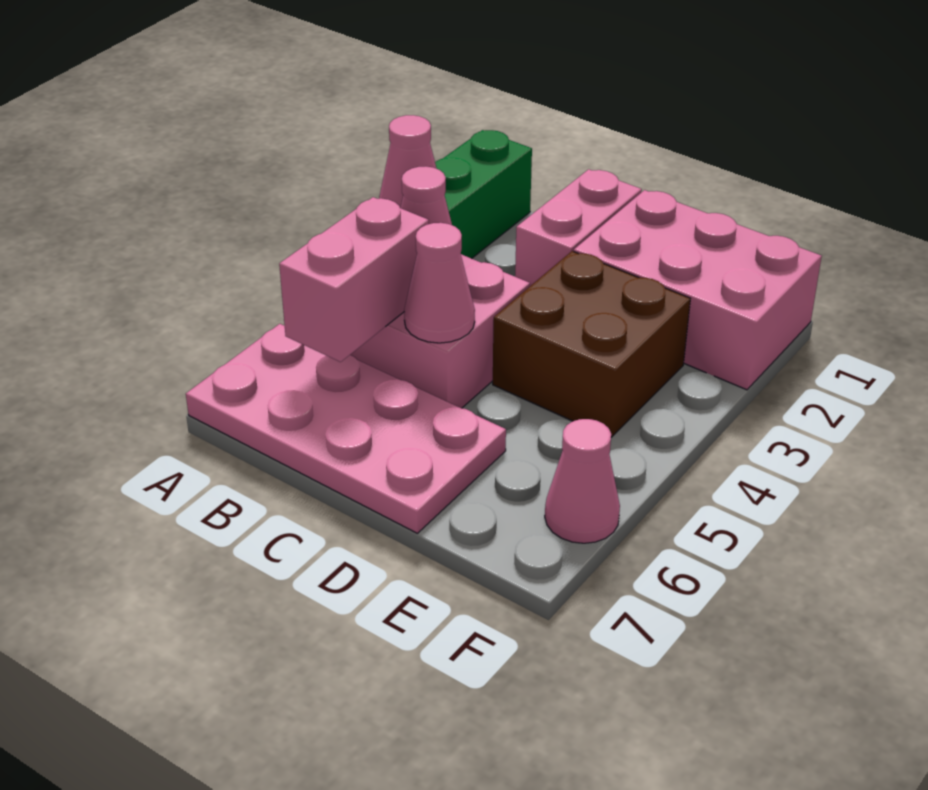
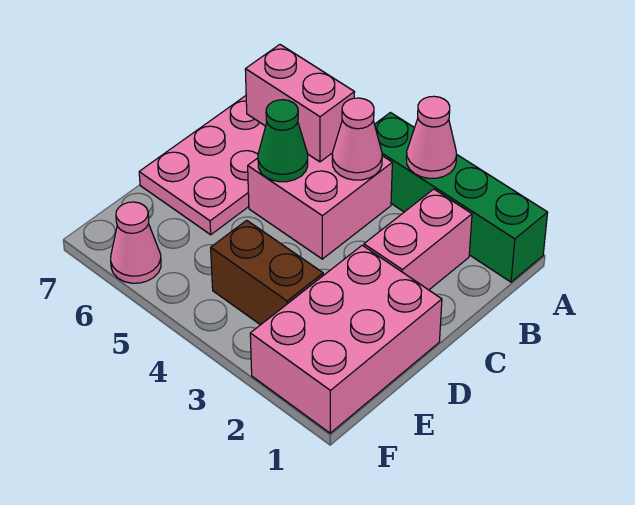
pink brick C1:C2 level 1 -> pink brick B2:C2 level 1
pink cone C5 level 2 -> green cone C5 level 2
brown brick D3:E4 level 1 -> brown brick E3:E4 level 1

